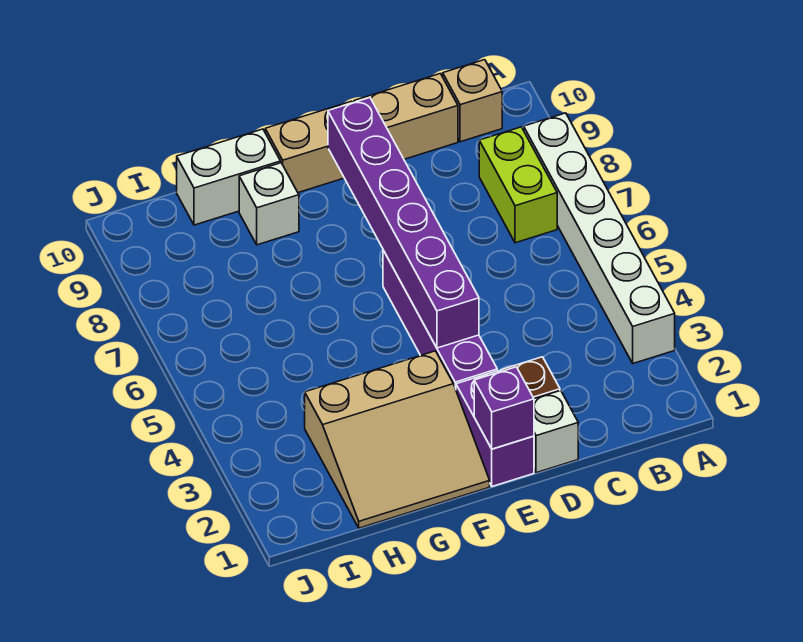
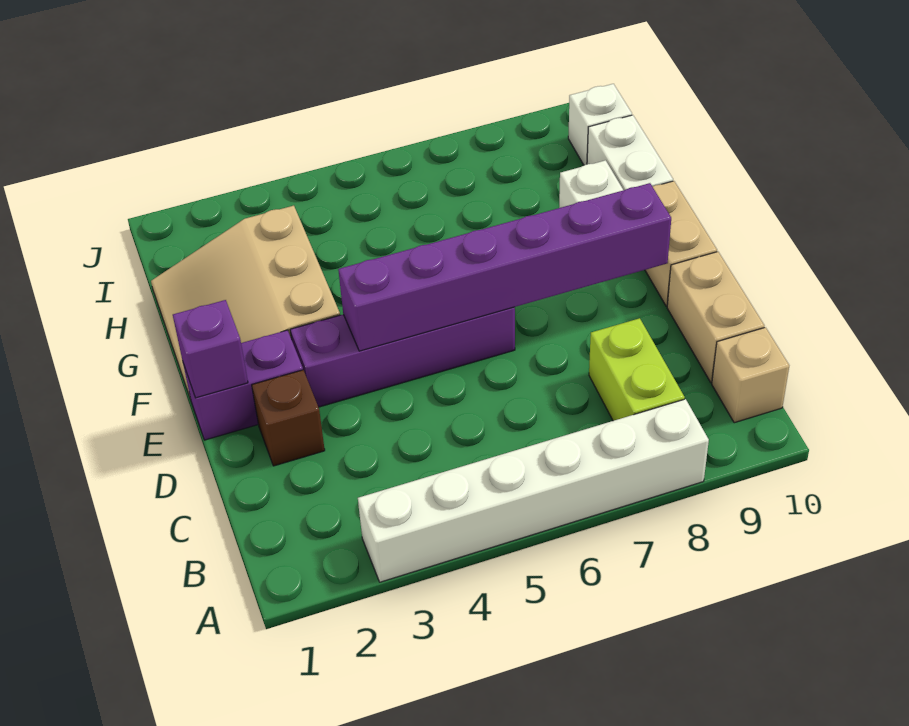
lime brick B7:B8 level 1 -> lime brick B8:C8 level 1
white brick D1 level 1 -> white brick I10 level 1

